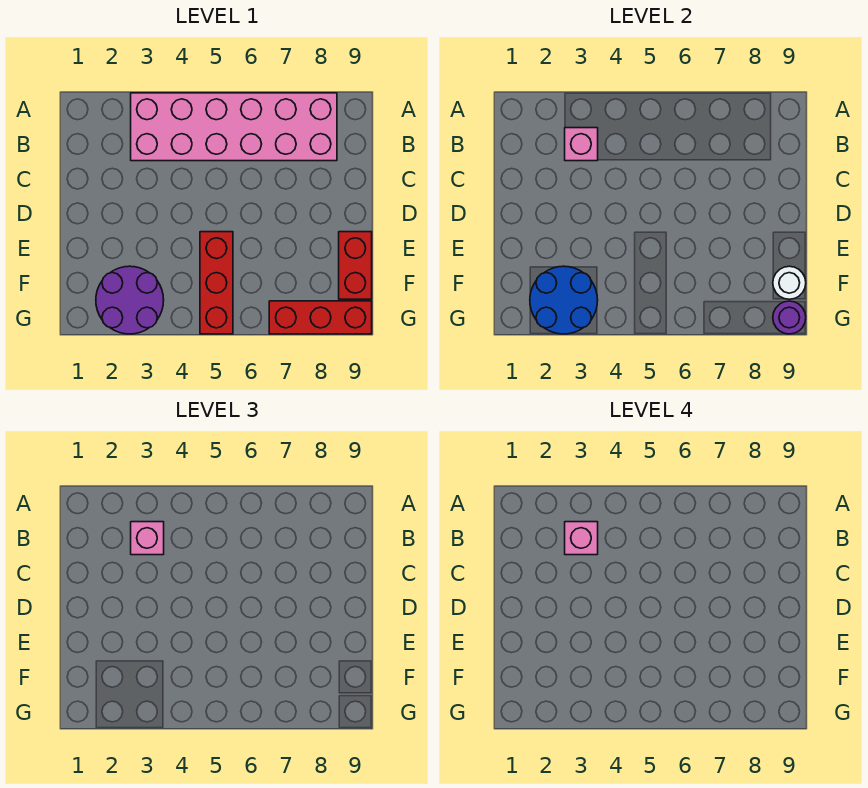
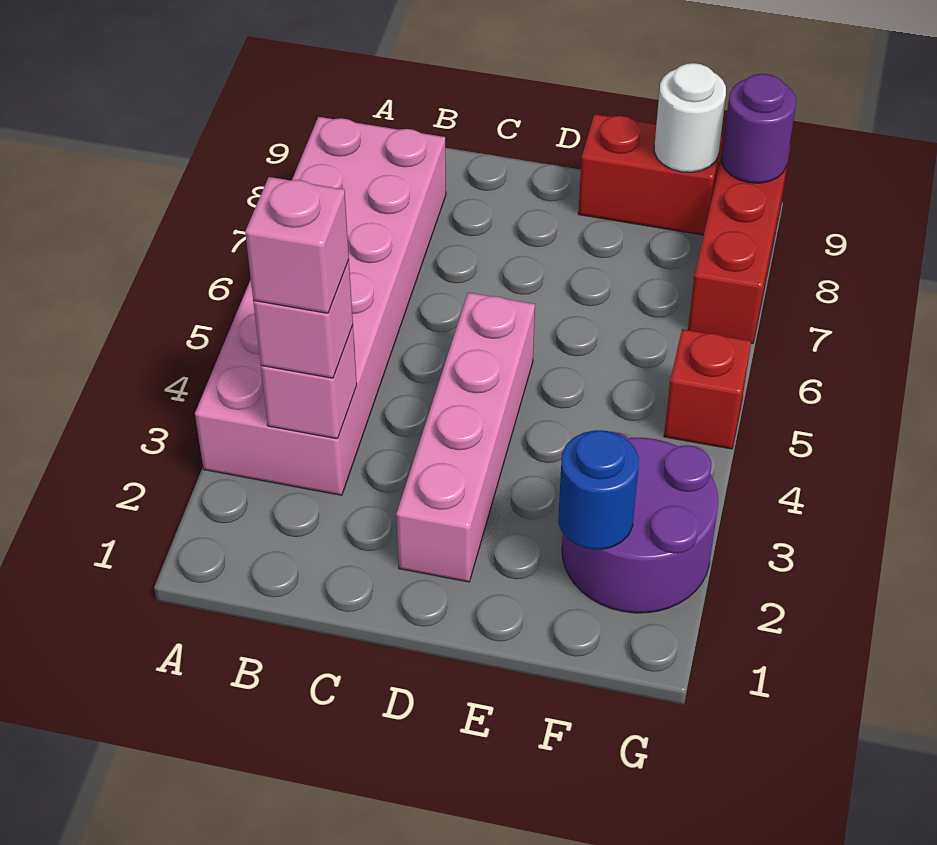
none -> pink brick D2:D5 level 1
red brick E5:G5 level 1 -> red brick G5 level 1
blue round brick F2:G3 level 2 -> blue round brick F2 level 2

